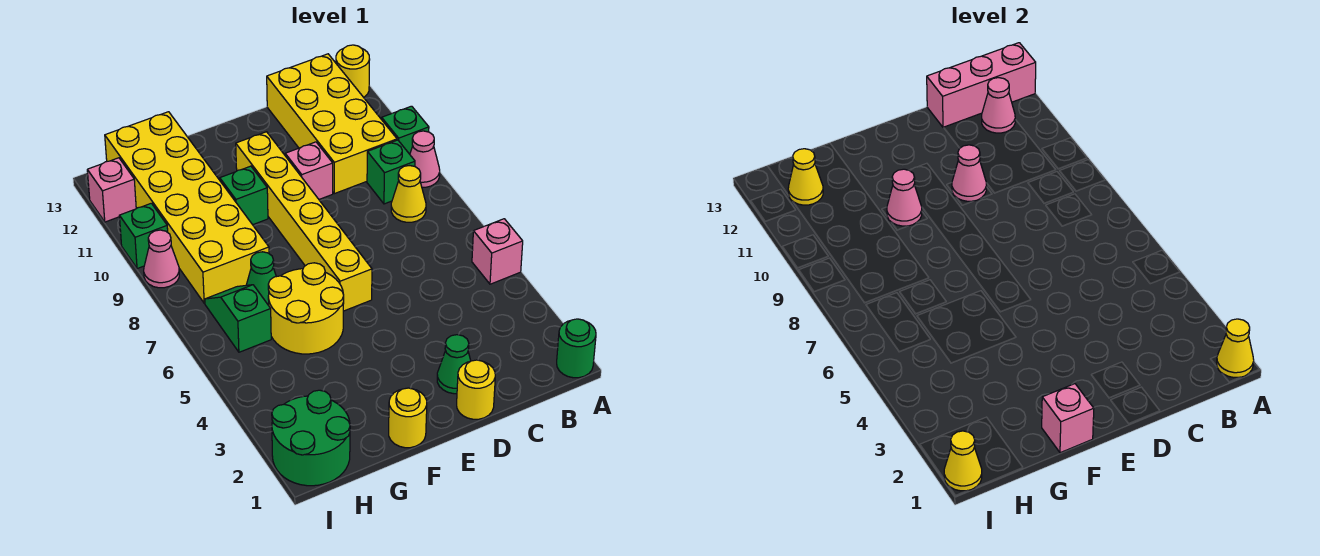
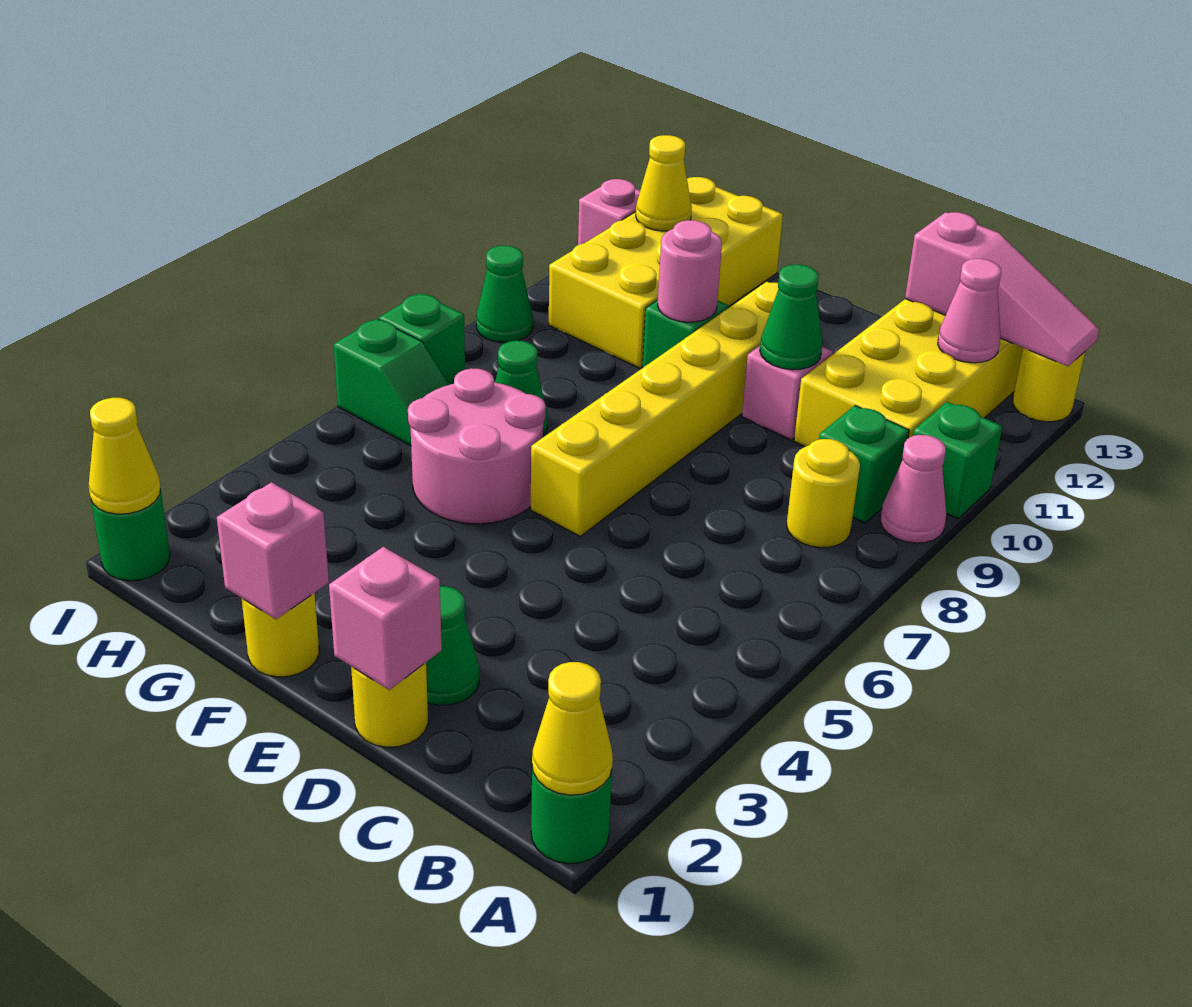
pink brick A5 level 1 -> pink brick D1 level 2
pink brick A13:C13 level 2 -> pink slope A13:C13 level 2 top C
yellow cone B8 level 1 -> yellow round brick B8 level 1
pink cone D10 level 2 -> green cone D10 level 2
yellow round brick F5:G6 level 1 -> pink round brick F5:G6 level 1
pink cone F10 level 2 -> pink round brick F10 level 2
yellow brick G8:H13 level 1 -> yellow brick G10:H13 level 1
green round brick H1:I2 level 1 -> green round brick I1 level 1
green slope H6:H7 level 1 top 6 -> green slope H6:I6 level 1 top I
pink cone I9 level 1 -> green cone I9 level 1
green brick I10 level 1 -> green brick I7 level 1

